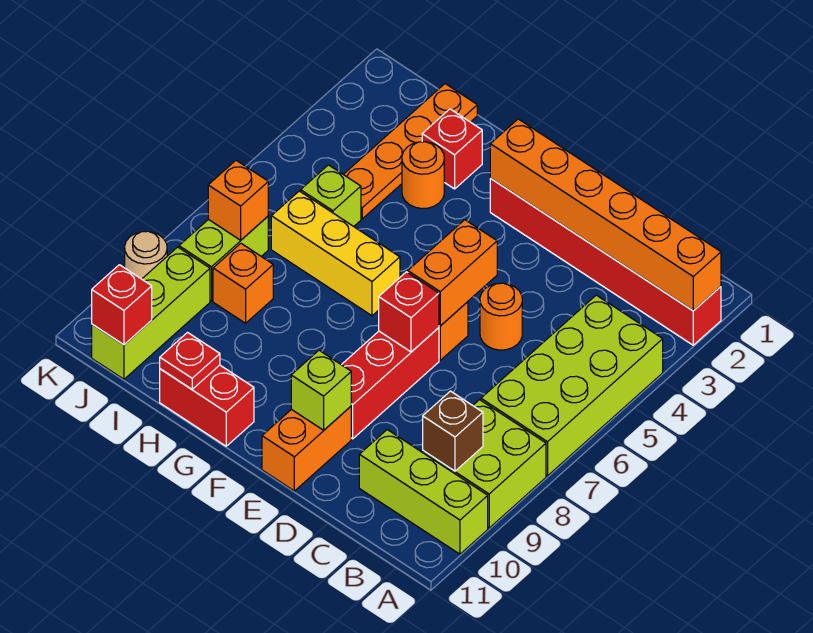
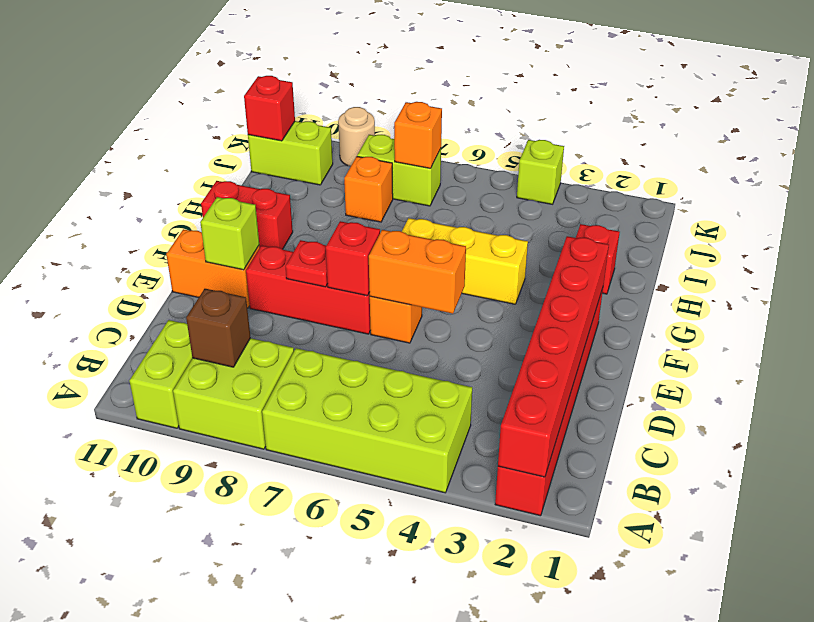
orange brick A2:F2 level 2 -> red brick A2:F2 level 2
lime brick A10:C10 level 1 -> lime brick A10:B10 level 1
orange round brick D5 level 1 -> none
yellow brick G6:I6 level 1 -> yellow brick G4:G6 level 1
red brick G11:H11 level 1 -> red brick G10:G11 level 1
orange round brick H3 level 1 -> none
red plate H11 level 2 -> red plate E8 level 2
orange plate I1:I4 level 1 -> none
lime brick I5 level 1 -> lime brick K4 level 1
lime brick J9:J11 level 1 -> lime brick J10:J11 level 1

